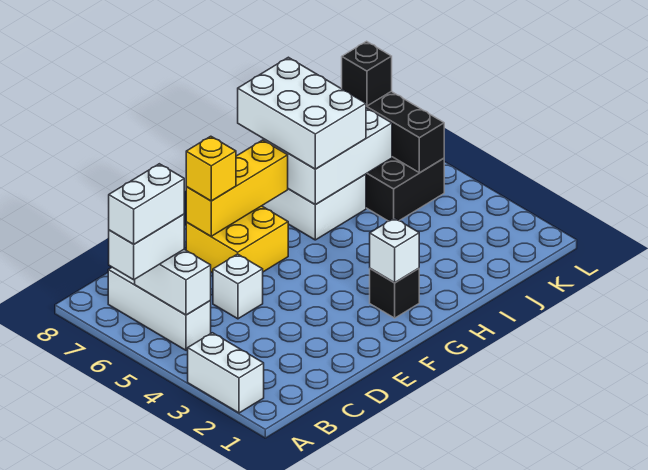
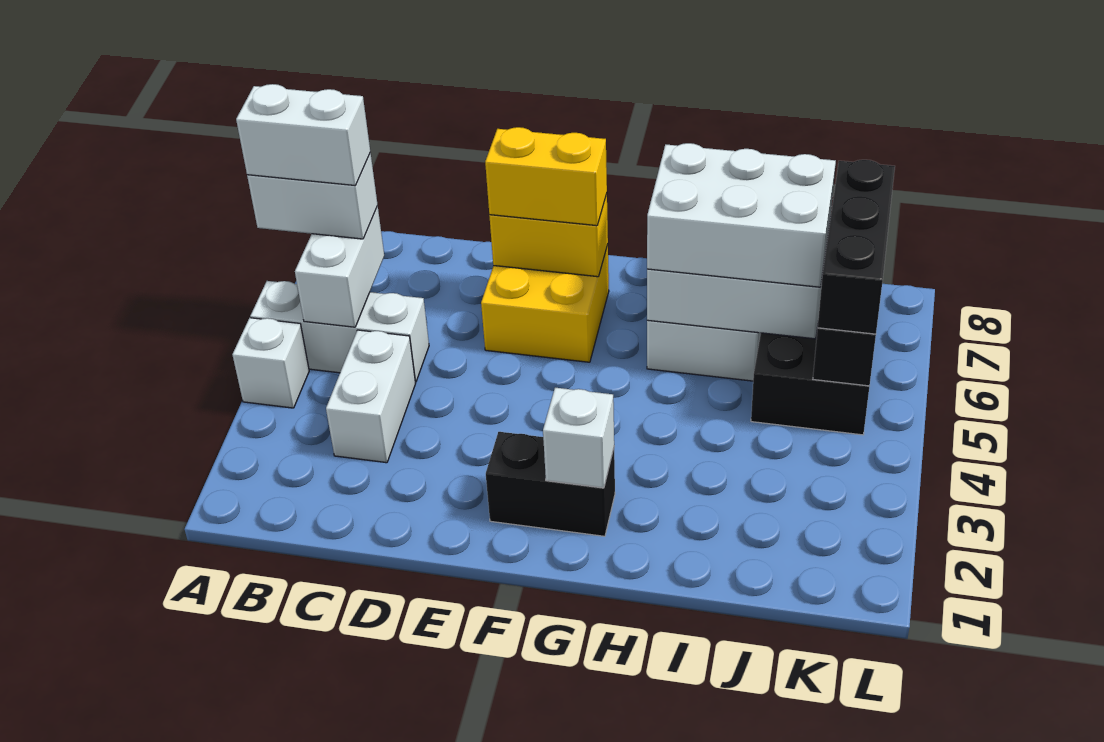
white brick A2:A3 level 1 -> white brick C3:C4 level 1
white brick B5:B7 level 1 -> white brick A5:C5 level 1
white brick D5 level 1 -> white brick A4 level 1
yellow brick E7:G7 level 2 -> yellow brick E7:F7 level 2
yellow brick E7 level 3 -> yellow brick E7:F7 level 3
black brick G2 level 1 -> black brick F2:G2 level 1
white brick H6:I8 level 3 -> white brick H6:J7 level 3
black brick K7 level 3 -> black brick K5:K7 level 3

